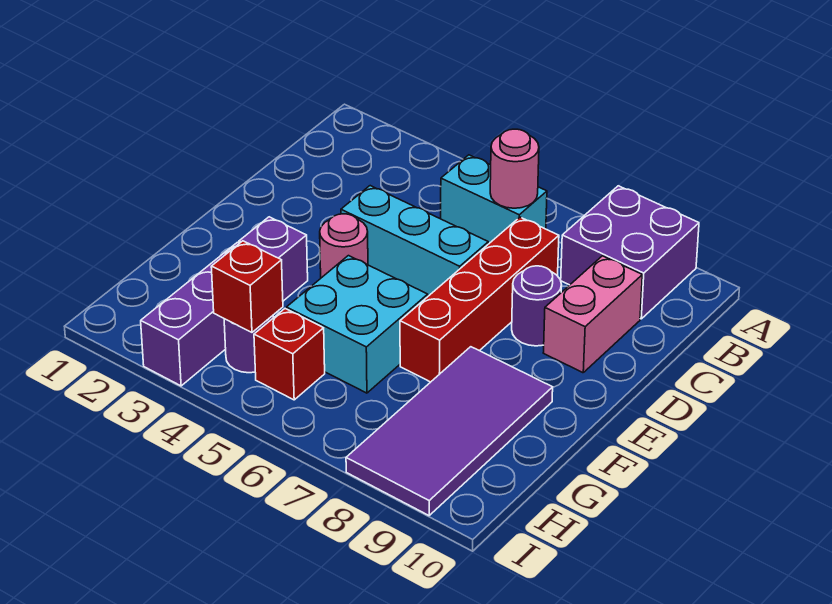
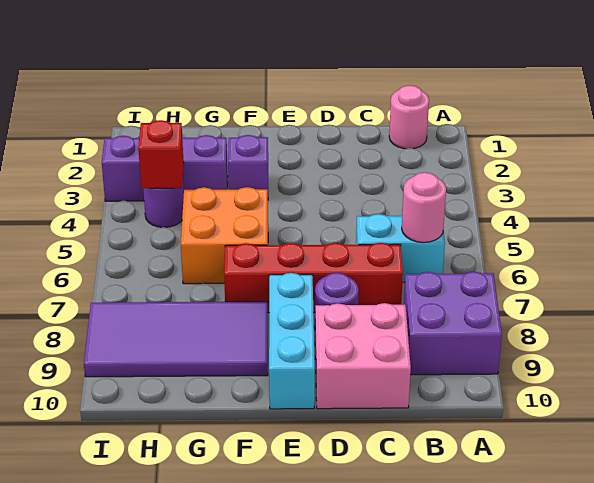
cyan brick B5:B6 level 1 -> cyan brick B6:C6 level 1
pink brick C9:D9 level 1 -> pink brick C9:D10 level 1
cyan brick D4:D6 level 1 -> cyan brick E8:E10 level 1
pink round brick E4 level 1 -> pink round brick B1 level 1
cyan brick F5:G6 level 1 -> orange brick F5:G6 level 1
red brick H5 level 1 -> none

